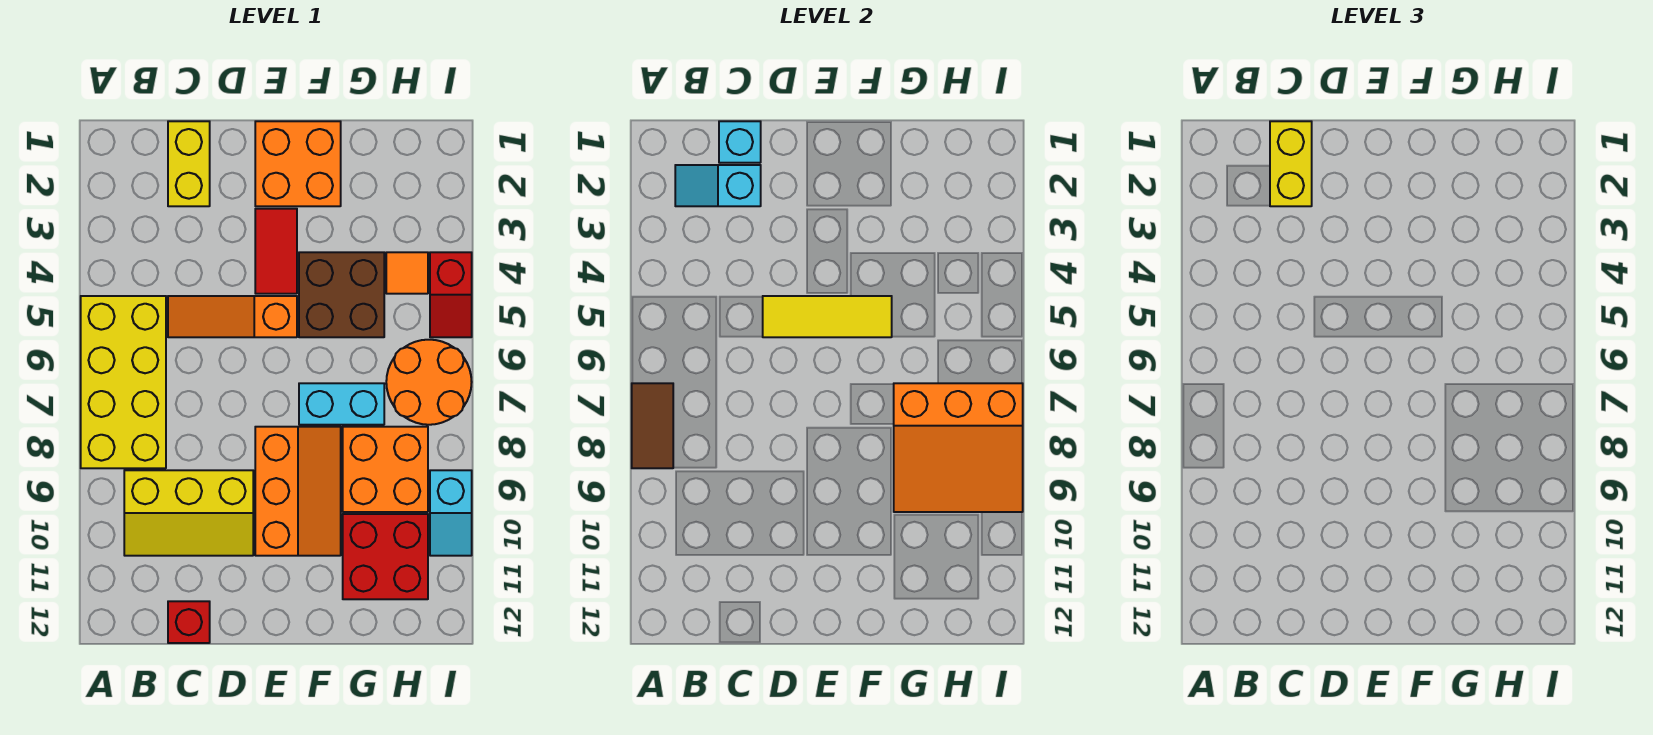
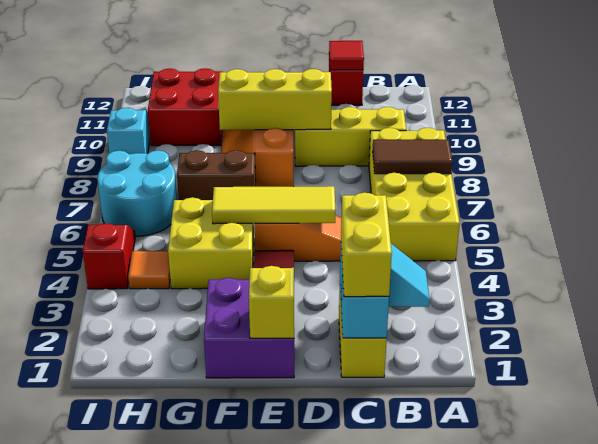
brown tile A7:A8 level 2 -> brown tile A7:B7 level 2
none -> red tile C12 level 2
none -> yellow brick D9:F9 level 2
orange brick E1:F2 level 1 -> purple brick E1:F2 level 1
none -> yellow brick E1 level 2
brown brick F4:G5 level 1 -> yellow brick F4:G5 level 1
cyan brick F7:G7 level 1 -> brown brick F7:G7 level 1
orange slope G7:I9 level 2 top 7 -> none
orange brick G8:H9 level 1 -> none
orange round brick H6:I7 level 1 -> cyan round brick H6:I7 level 1

